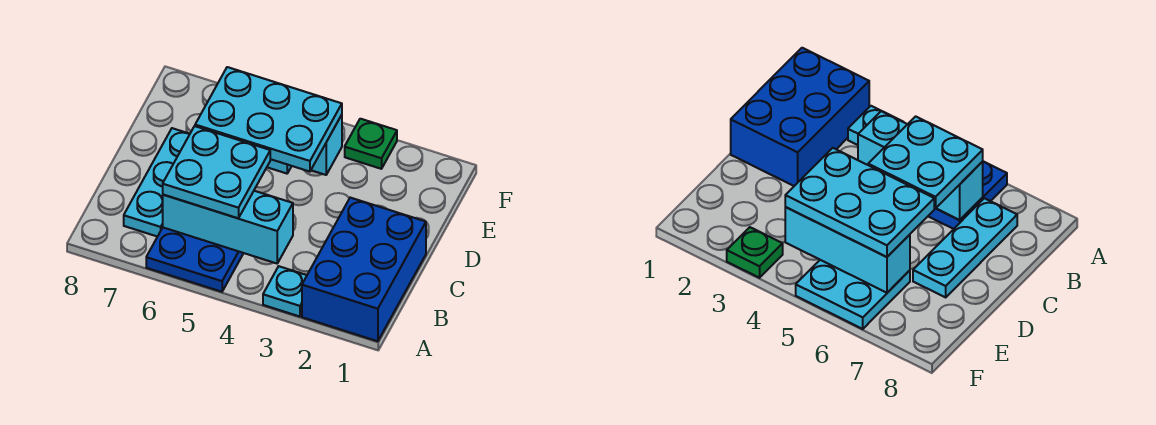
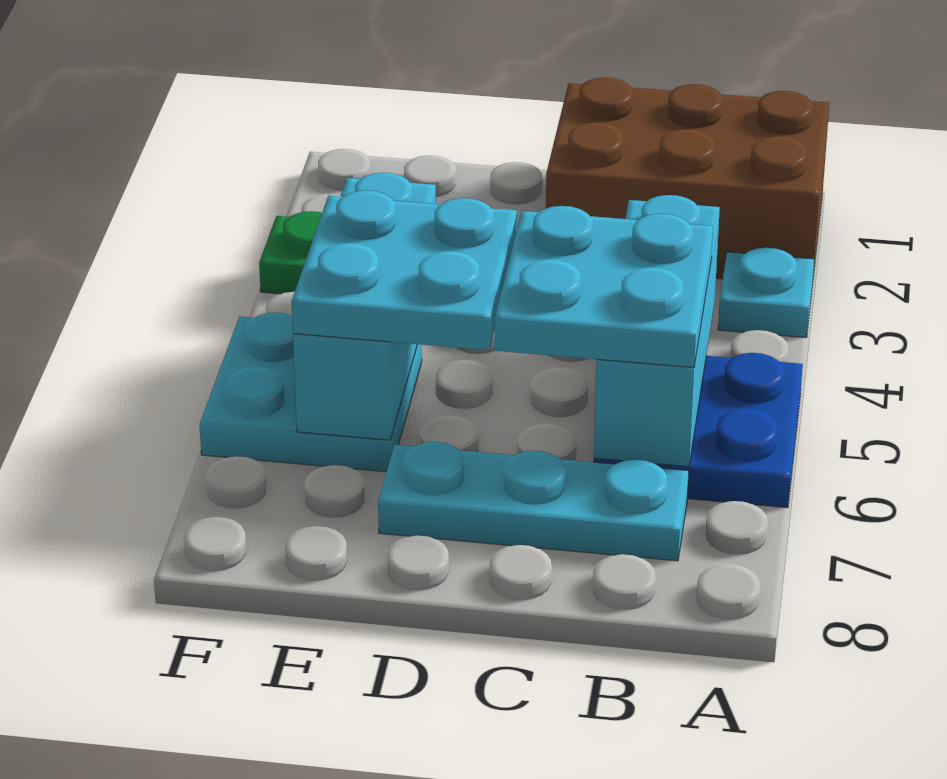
blue brick A1:C2 level 1 -> brown brick A1:C2 level 1
cyan plate D4:E6 level 3 -> cyan plate D5:E6 level 3

